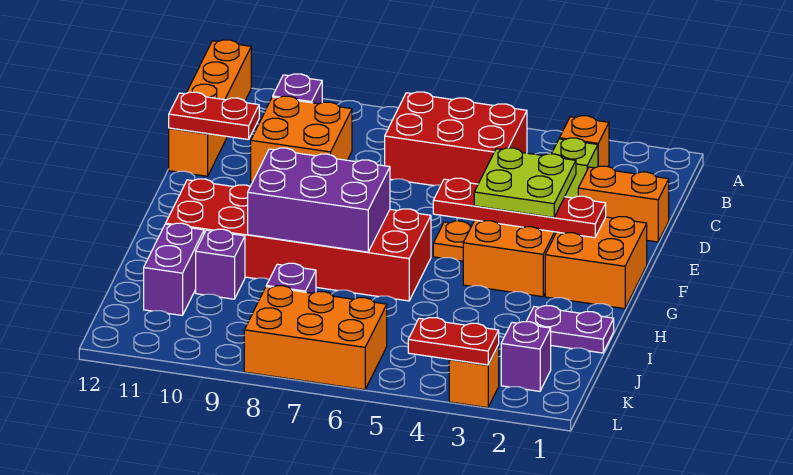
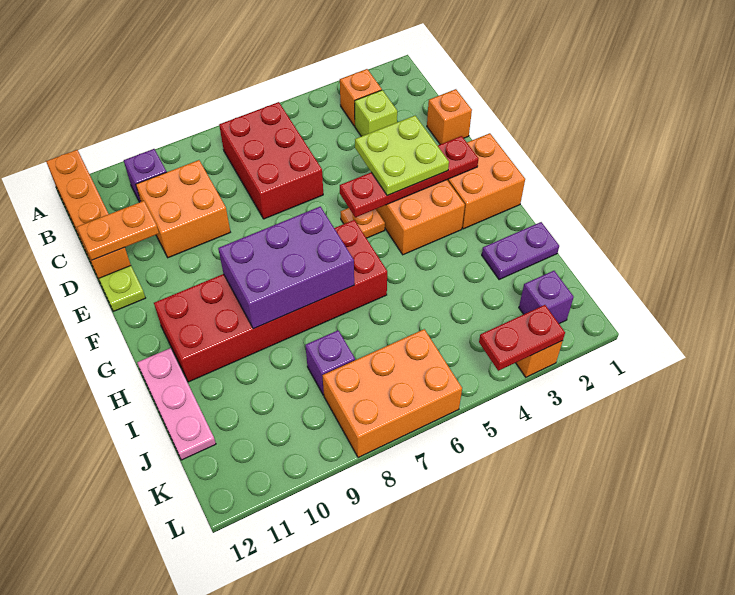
red brick B5:C7 level 1 -> red brick B6:D7 level 1
orange brick D1:D2 level 1 -> orange brick D1 level 1
red plate D11:D12 level 2 -> orange plate D11:D12 level 2
none -> lime plate E12 level 1
none -> pink plate H12:J12 level 1
purple brick I10 level 1 -> none
purple brick I11:J11 level 1 -> none

